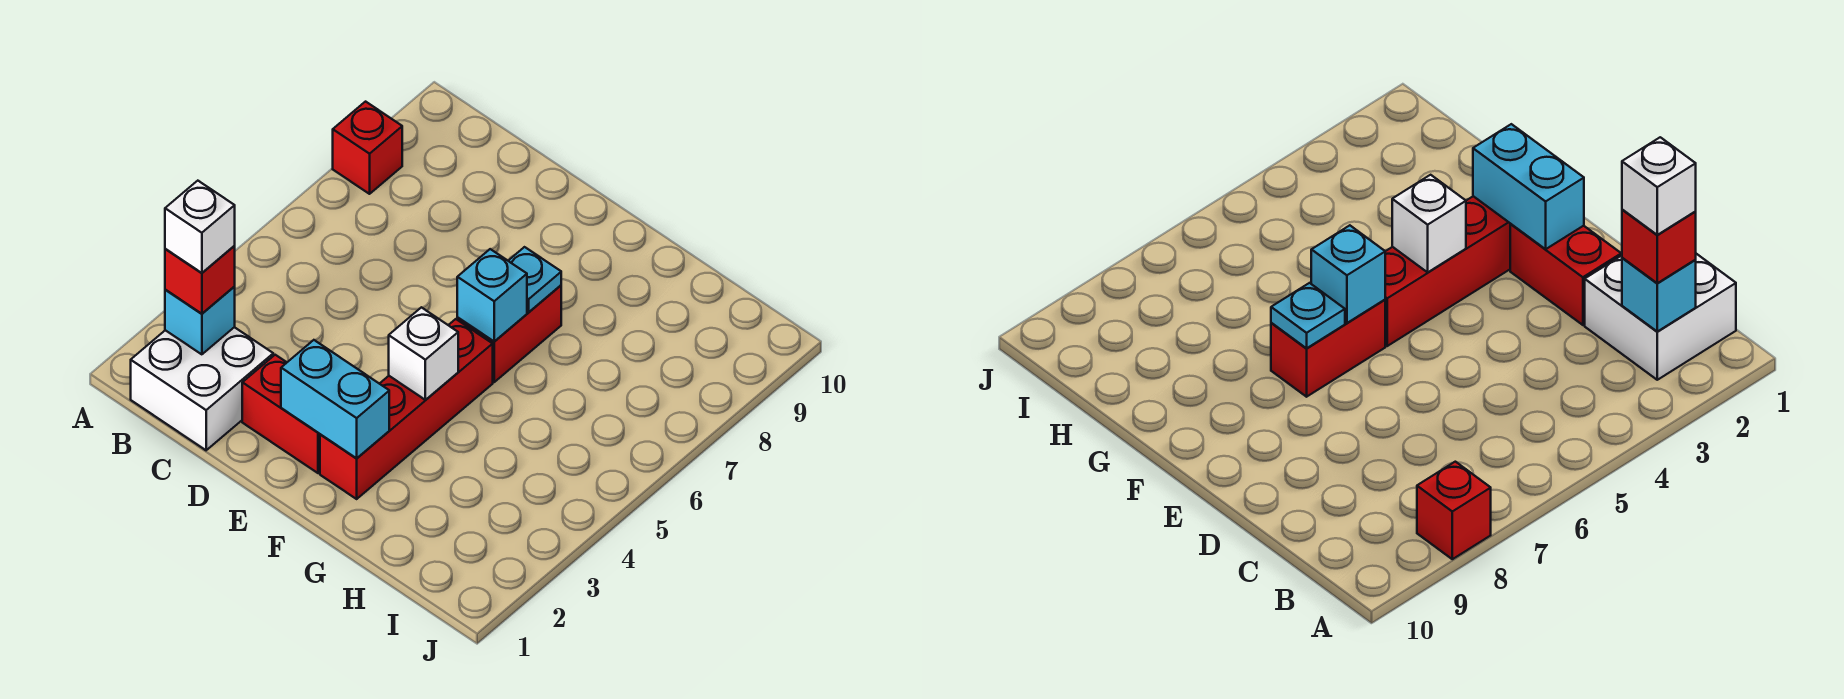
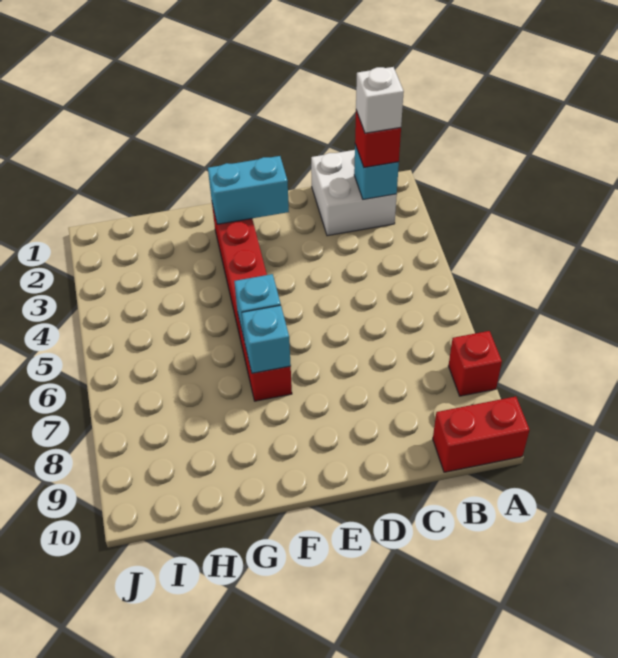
red brick D2:E2 level 1 -> red brick A10:B10 level 1
white brick F4 level 2 -> none
cyan plate F7 level 2 -> cyan brick F7 level 2

